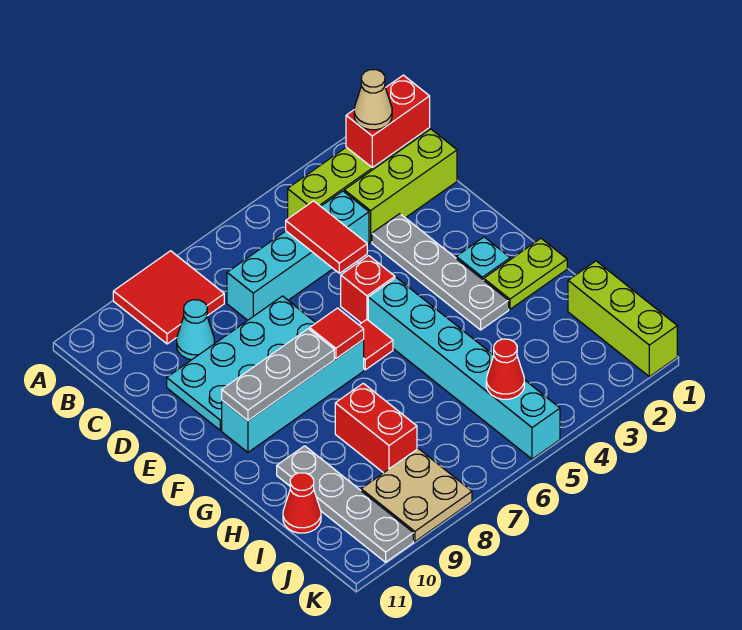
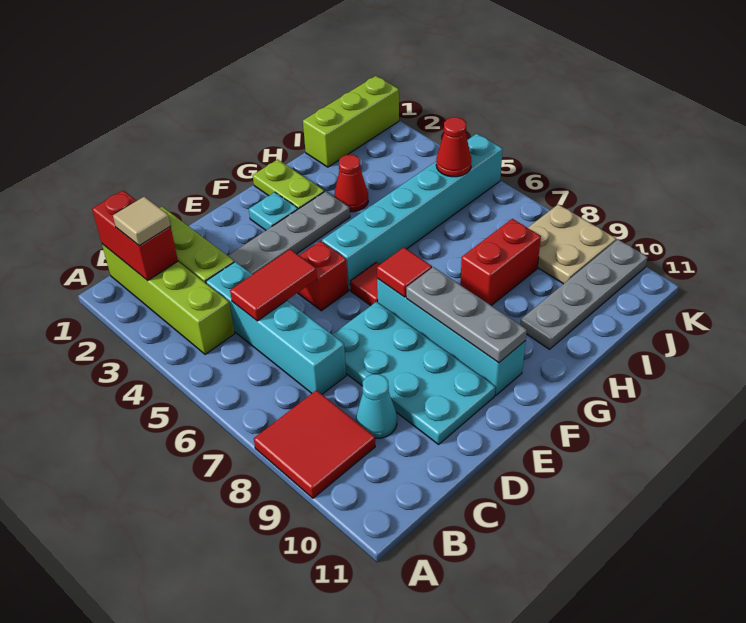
tan cone B2 level 3 -> tan tile B2 level 3
red cone I11 level 1 -> red cone H3 level 1

